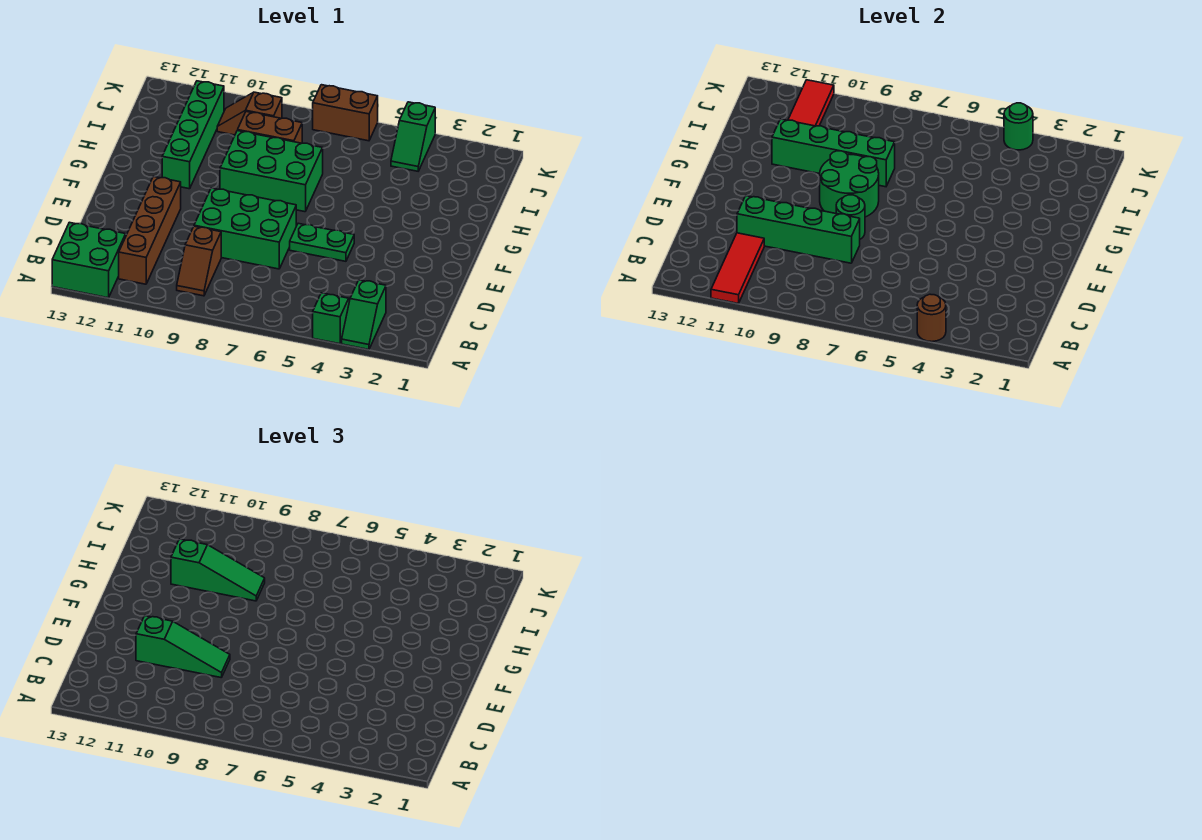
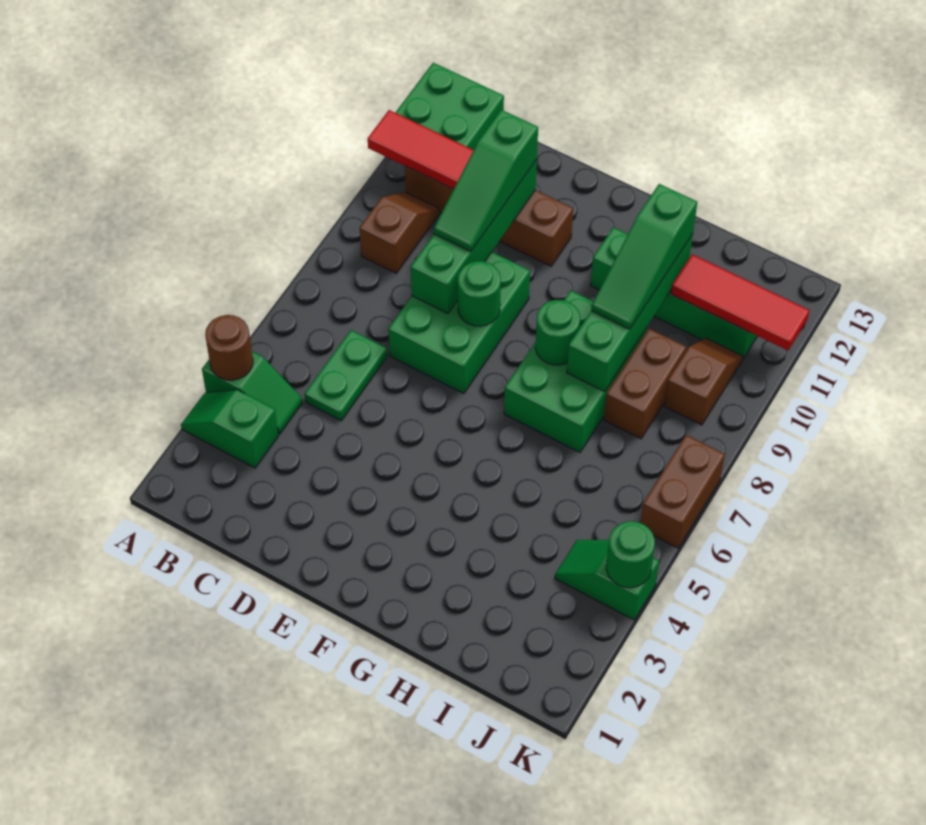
brown slope B9:C9 level 1 top C -> brown slope B9:B10 level 1 top 9
green plate E5:E6 level 1 -> green plate C5:C6 level 1
green round brick F8:G9 level 2 -> green round brick G8 level 2

